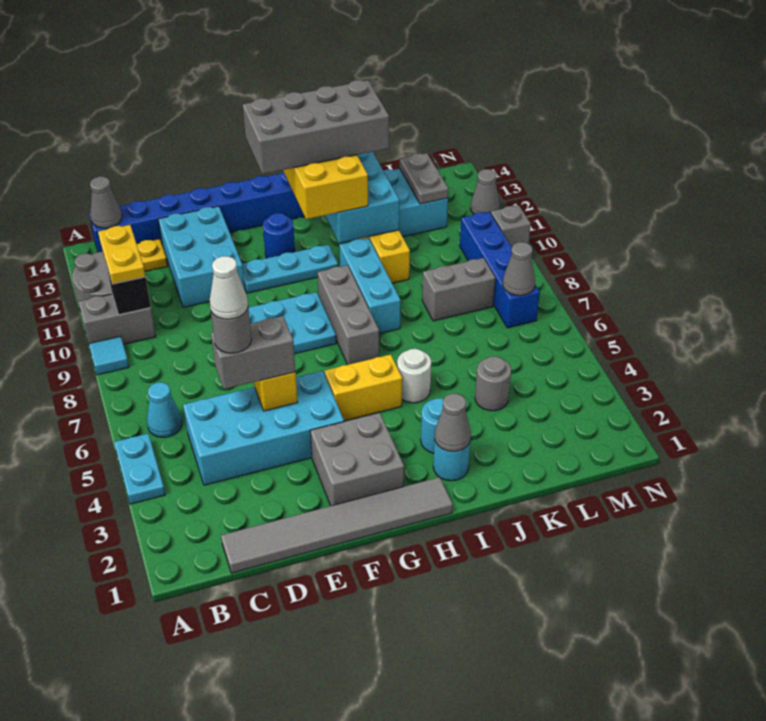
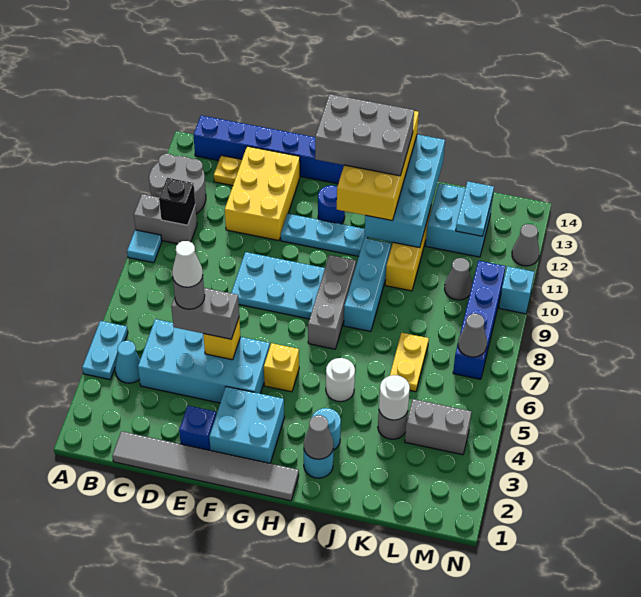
cyan cone B6 level 1 -> cyan cone B4 level 1
yellow plate B10:B11 level 3 -> yellow plate K6:K7 level 1
grey cone B14 level 2 -> grey cone L10 level 1
cyan brick D11:E13 level 1 -> yellow brick D11:E13 level 1
none -> blue brick E2 level 1
grey brick F2:G3 level 1 -> cyan brick F2:G3 level 1
yellow brick G5:H5 level 1 -> yellow brick G5 level 1
grey brick G12:J13 level 4 -> grey brick G12:I13 level 4
none -> white round brick K4 level 2
grey brick K8:L8 level 1 -> grey brick L4:M4 level 1
grey plate L12:L13 level 2 -> cyan plate L12:L13 level 2
grey brick N10 level 1 -> cyan brick N10 level 1

